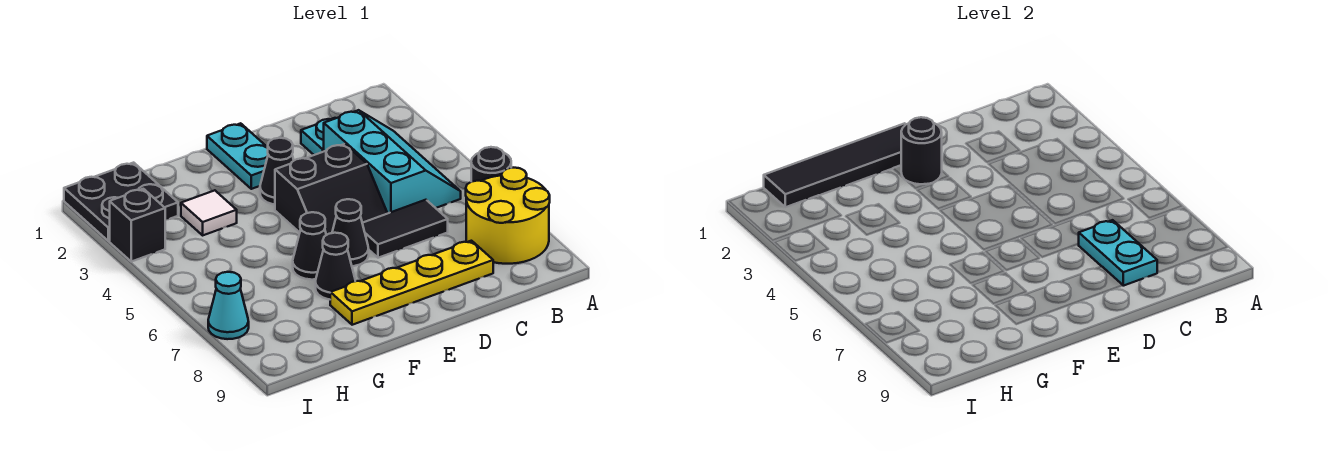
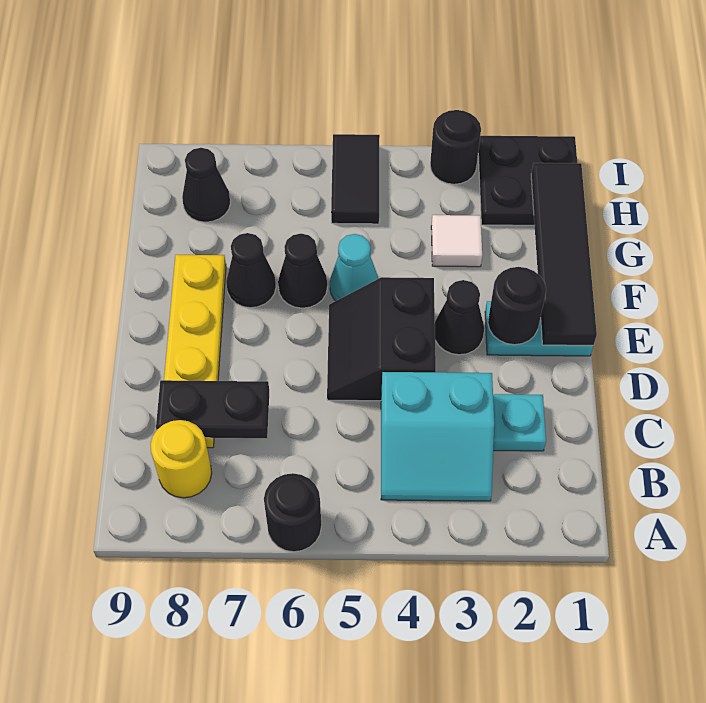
yellow round brick A7:B8 level 1 -> yellow round brick B8 level 1
cyan slope B3:C5 level 1 top C -> cyan slope B3:C4 level 1 top C
black tile C6:D6 level 1 -> black tile H5:I5 level 1
cyan plate C7:C8 level 2 -> black plate C7:C8 level 2
black cone E6 level 1 -> black cone H8 level 1
black brick I3 level 1 -> black round brick I3 level 1
cyan cone I7 level 1 -> cyan cone F5 level 1

